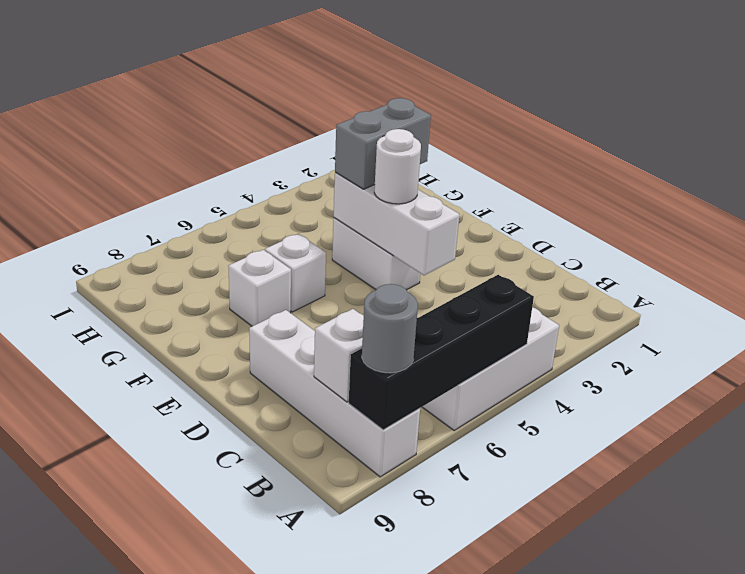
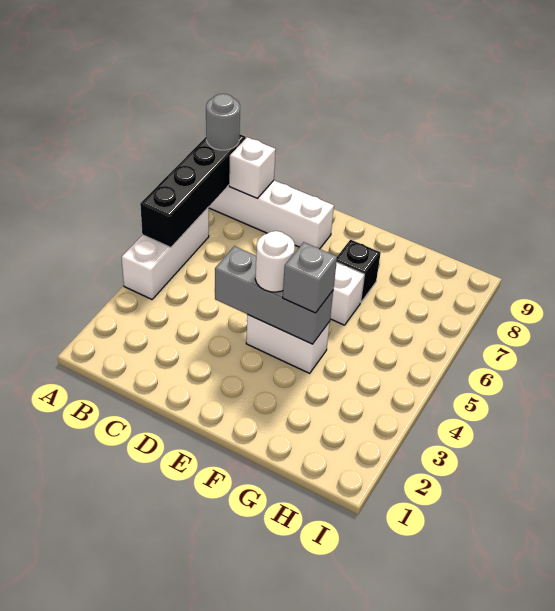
white brick D4:F4 level 2 -> grey brick D4:F4 level 2
grey brick F3:F4 level 3 -> grey brick F4 level 3
white brick F7 level 1 -> black brick F7 level 1

